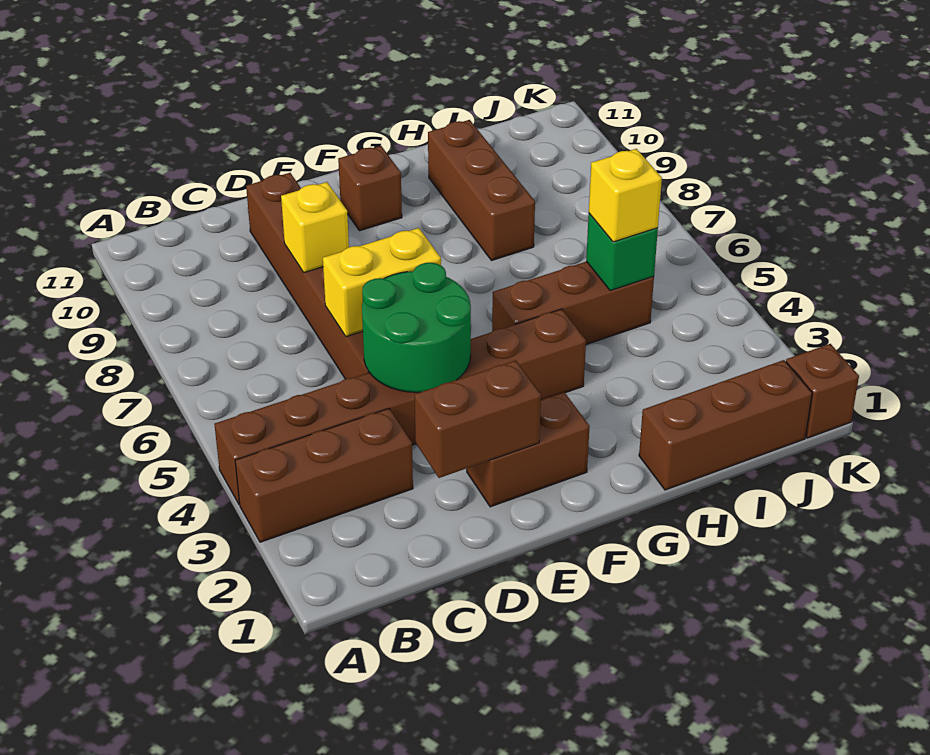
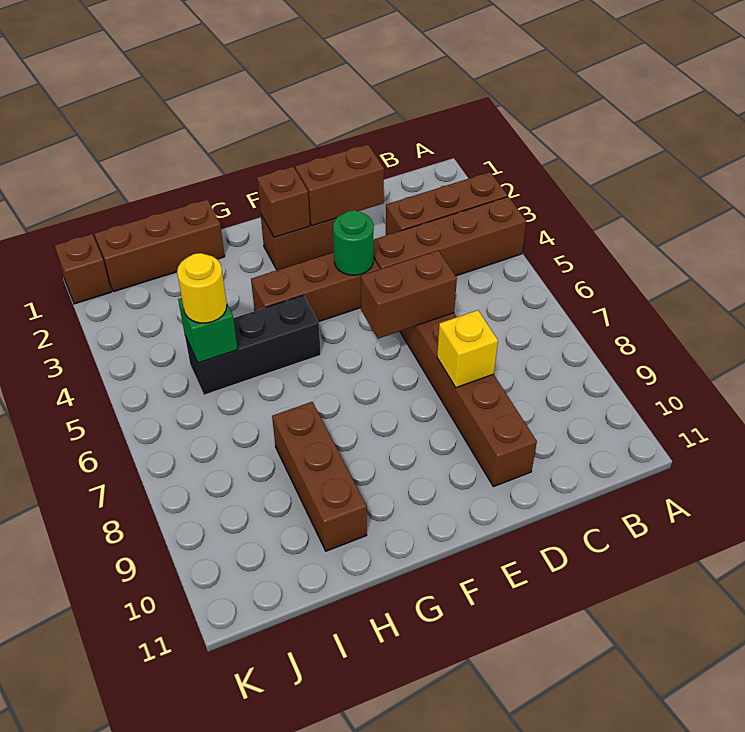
green round brick D4:E5 level 2 -> green round brick E4 level 2
yellow brick D6:E6 level 2 -> brown brick D6:E6 level 2
brown brick F10 level 1 -> brown brick F2 level 2
brown brick G5:I5 level 1 -> black brick G5:I5 level 1
yellow brick I5 level 3 -> yellow round brick I5 level 3

